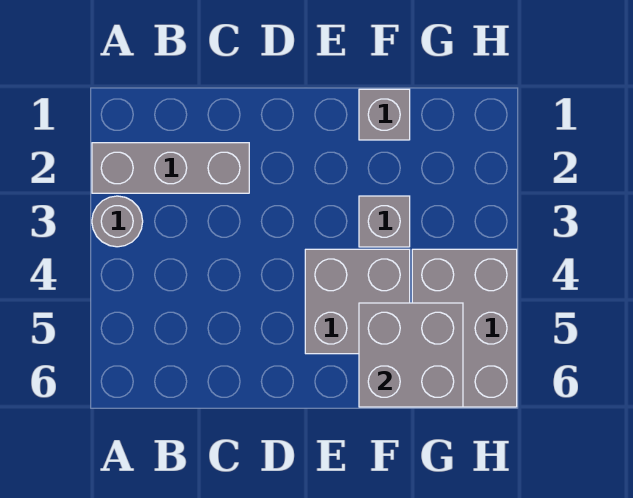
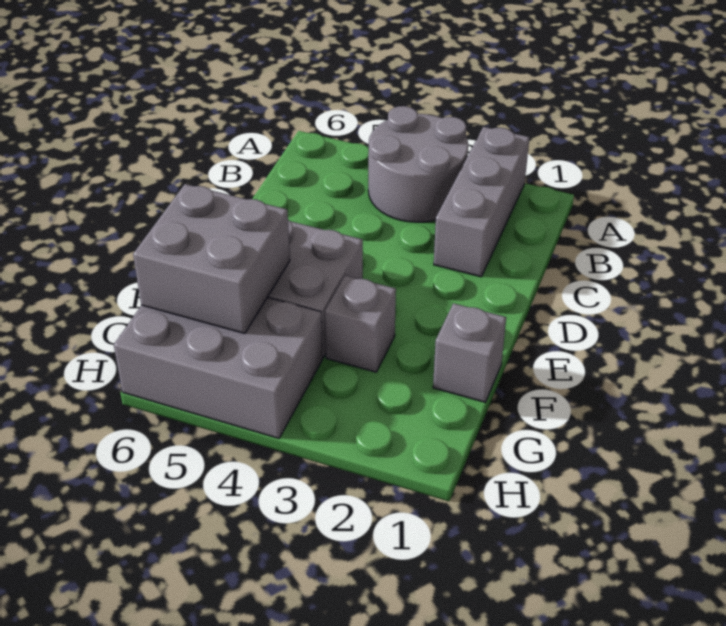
grey round brick A3 level 1 -> grey round brick A3:B4 level 1

